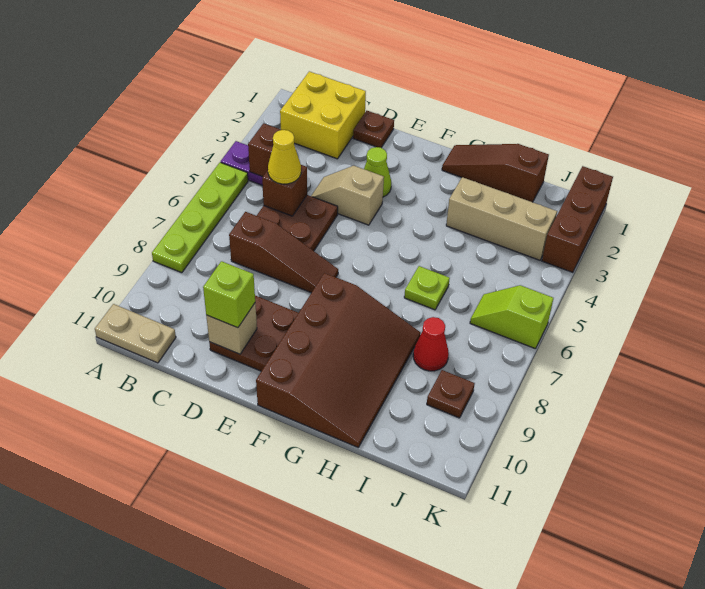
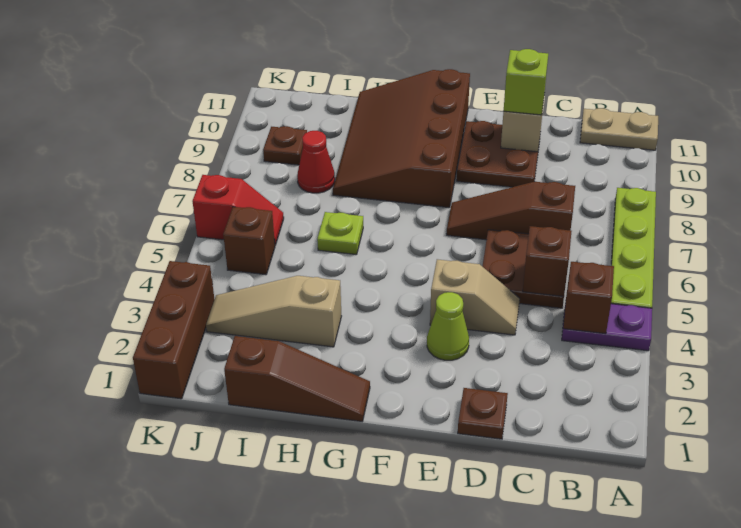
yellow brick B1:C2 level 1 -> none
yellow cone C5 level 3 -> none
tan brick H3:J3 level 1 -> tan slope H3:J3 level 1 top H
none -> brown brick J5 level 1
lime slope J6:K6 level 1 top K -> red slope J6:K6 level 1 top K

